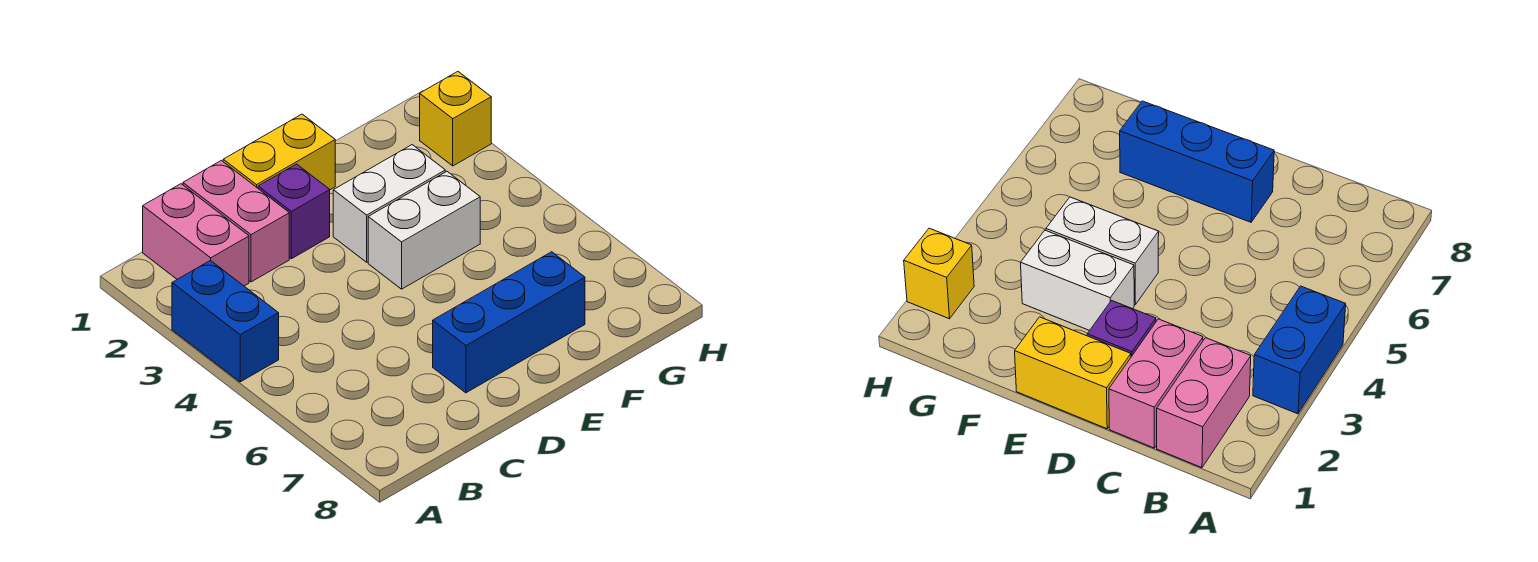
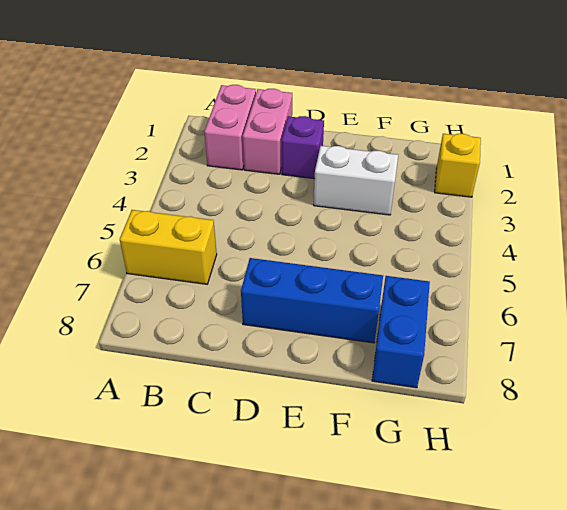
blue brick A3:A4 level 1 -> blue brick G7:G8 level 1
yellow brick D1:E1 level 1 -> yellow brick A6:B6 level 1
white brick E4:F4 level 1 -> none

